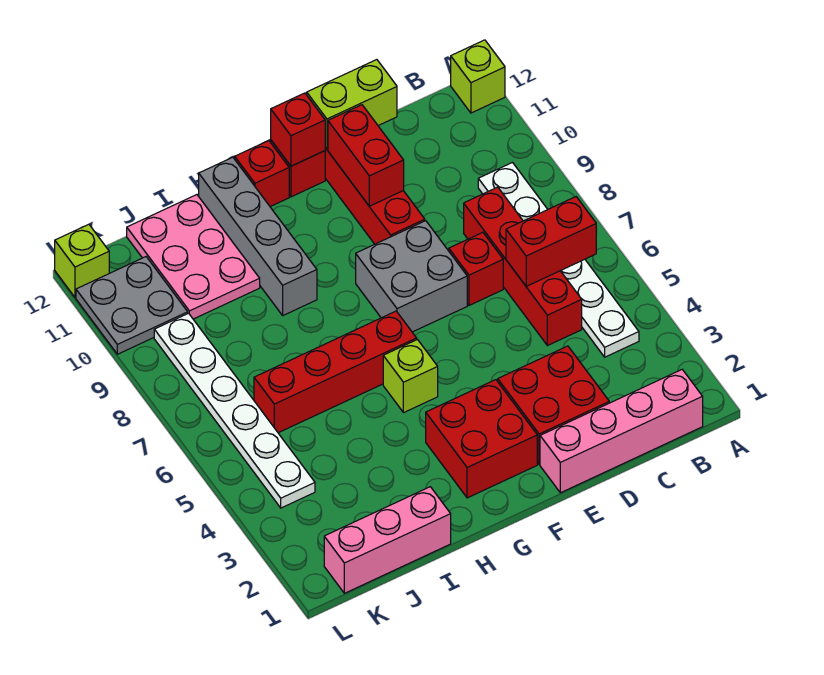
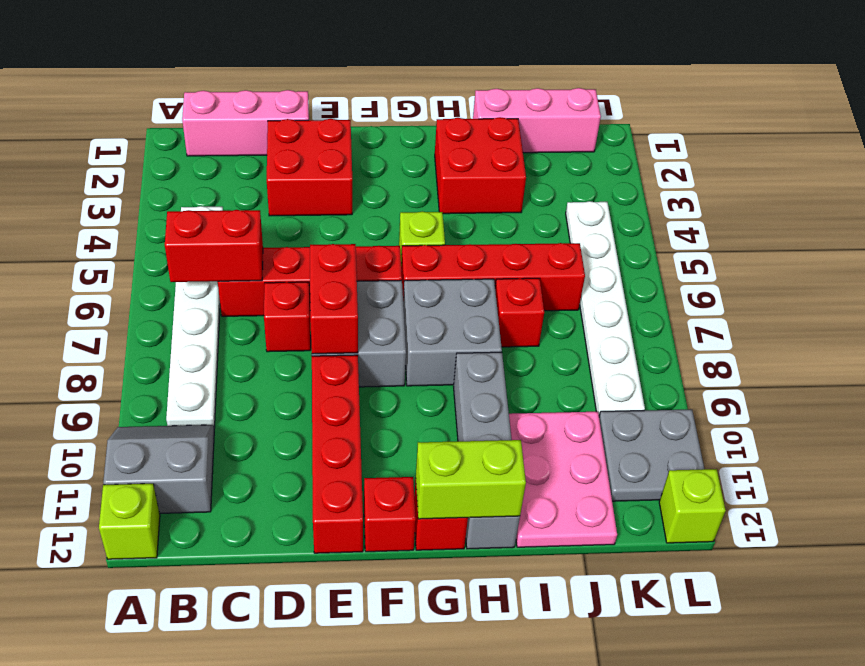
none -> grey slope A10:B11 level 1 top 11
pink brick B1:E1 level 1 -> pink brick B1:D1 level 1
red brick C5:C8 level 1 -> red brick C6:F6 level 1
lime brick D12:E12 level 2 -> lime brick G12:H12 level 2
red brick E10:E11 level 2 -> red brick E7:E8 level 2
red brick F2:G3 level 1 -> red brick H2:I3 level 1
red brick F12 level 2 -> red brick I7 level 1
none -> grey brick G7:H8 level 1

